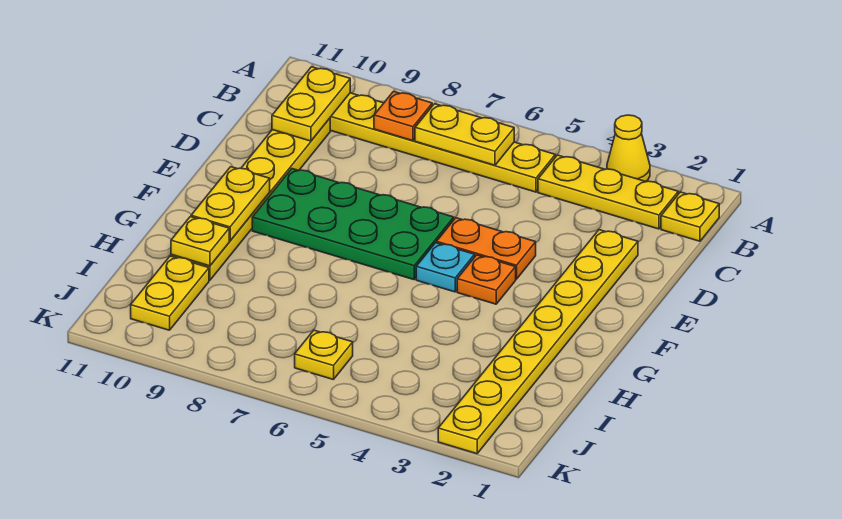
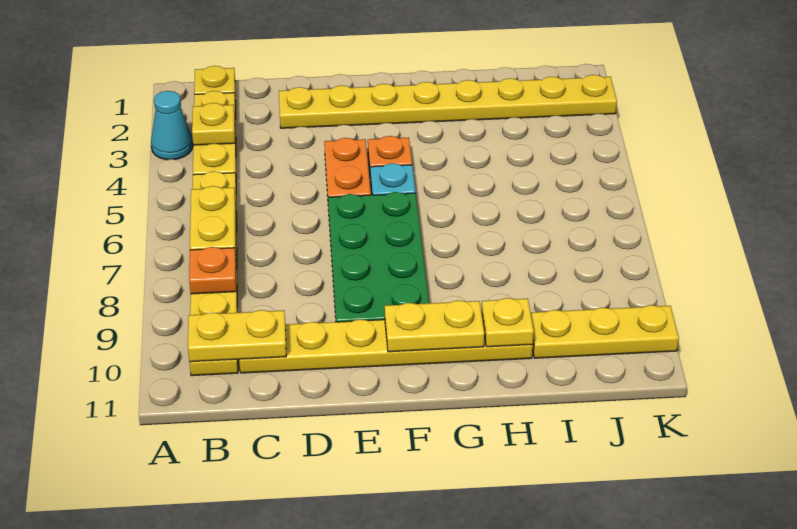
yellow cone A3 level 1 -> cyan cone A3 level 1
yellow plate I10:J10 level 1 -> yellow plate I10:K10 level 1
yellow plate J6 level 1 -> yellow plate B3 level 2

